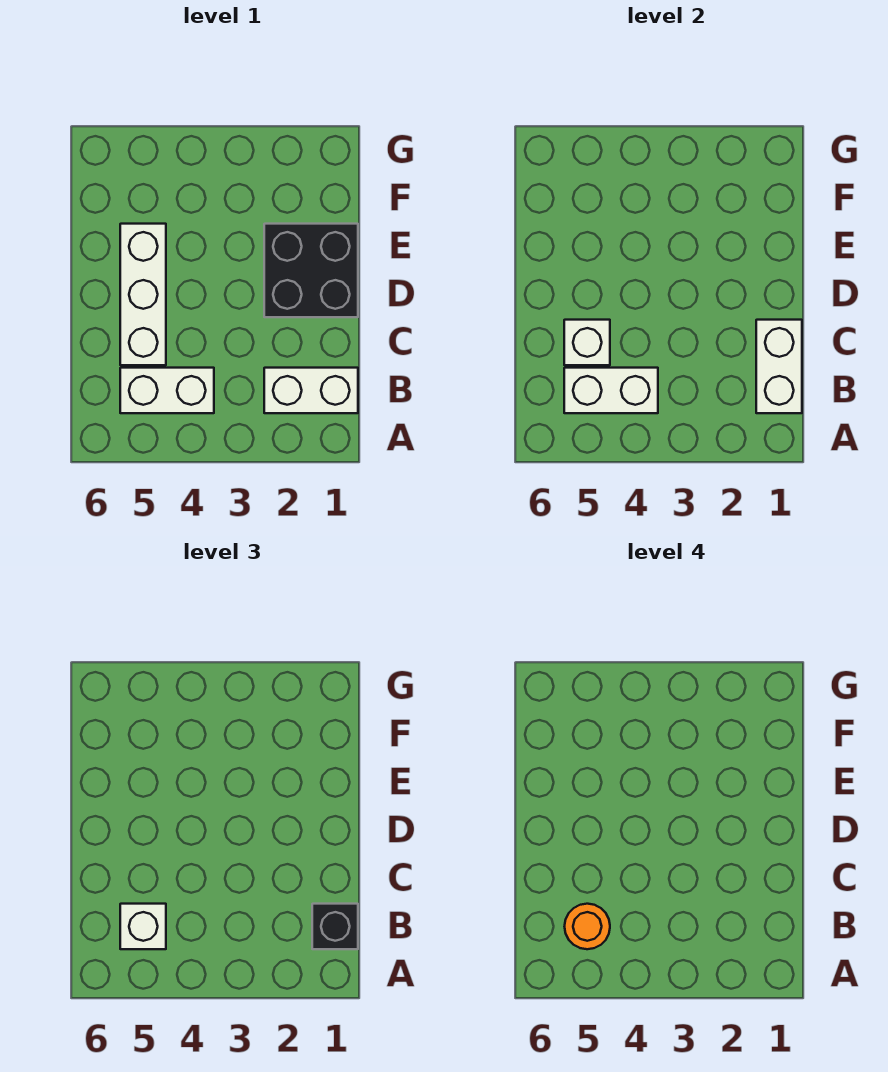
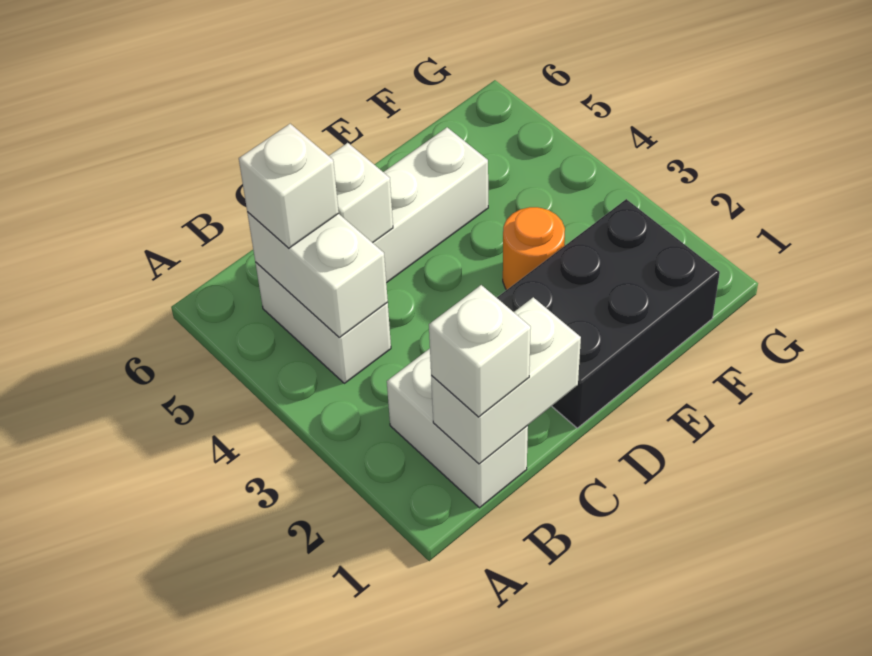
black brick B1 level 3 -> white brick B1 level 3
orange round brick B5 level 4 -> orange round brick E3 level 1
black brick D1:E2 level 1 -> black brick D1:F2 level 1

